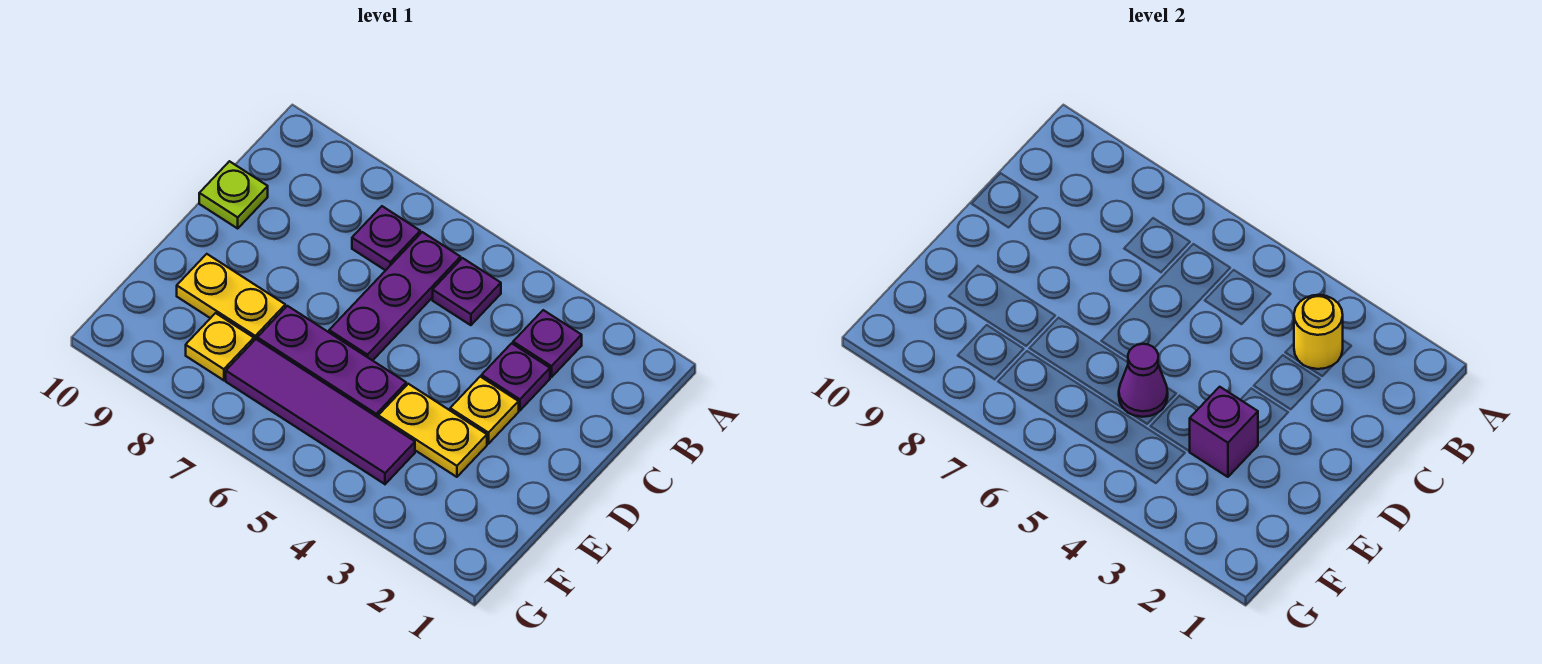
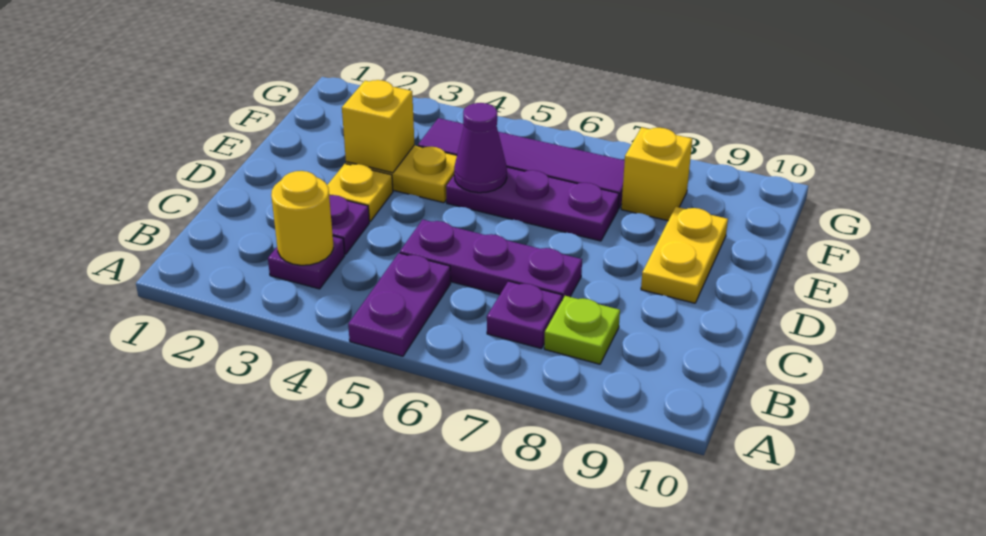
purple plate B5 level 1 -> purple plate A5:B5 level 1
purple plate B6:D6 level 1 -> purple plate C5:C7 level 1
lime plate C10 level 1 -> lime plate B8 level 1
purple brick E3 level 2 -> yellow brick E3 level 2
yellow plate E8:E9 level 1 -> yellow plate D9:E9 level 1
yellow plate F8 level 1 -> yellow brick F8 level 1

